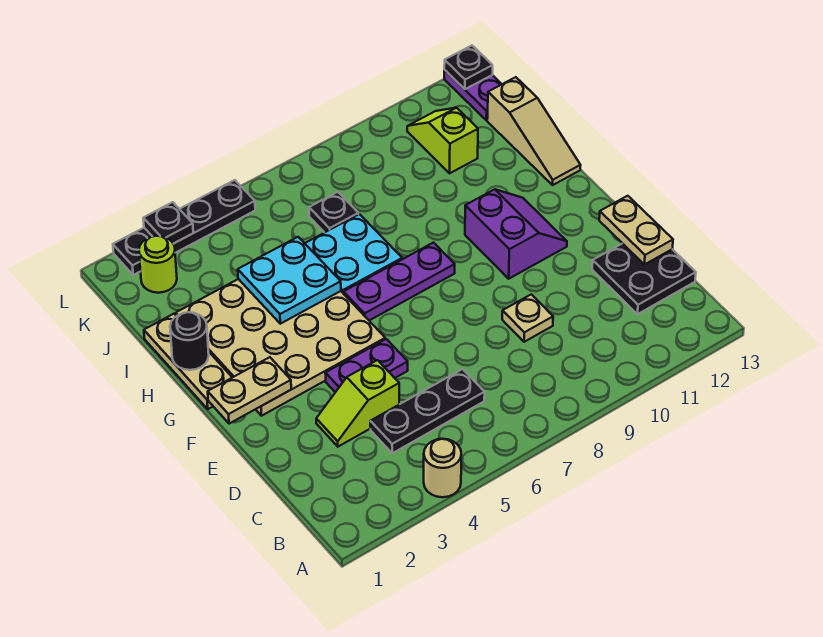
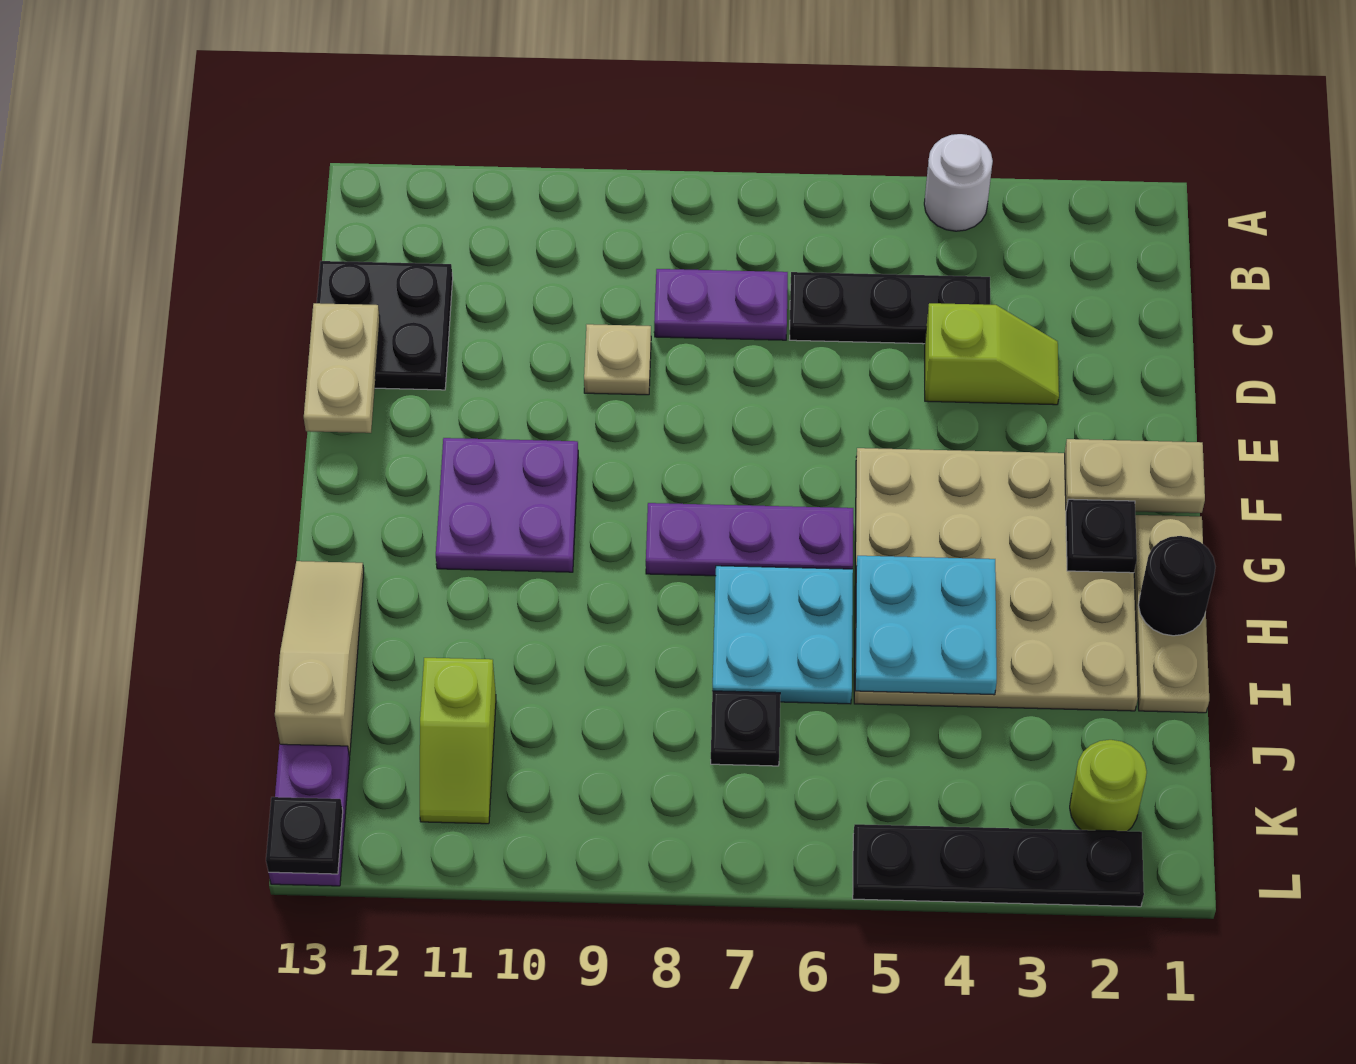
tan round brick A4 level 1 -> white round brick A4 level 1
purple plate E4:E5 level 1 -> purple plate C7:C8 level 1
purple slope F10:G11 level 1 top 10 -> purple plate F10:G11 level 1
black plate L3 level 2 -> black plate G2 level 2

